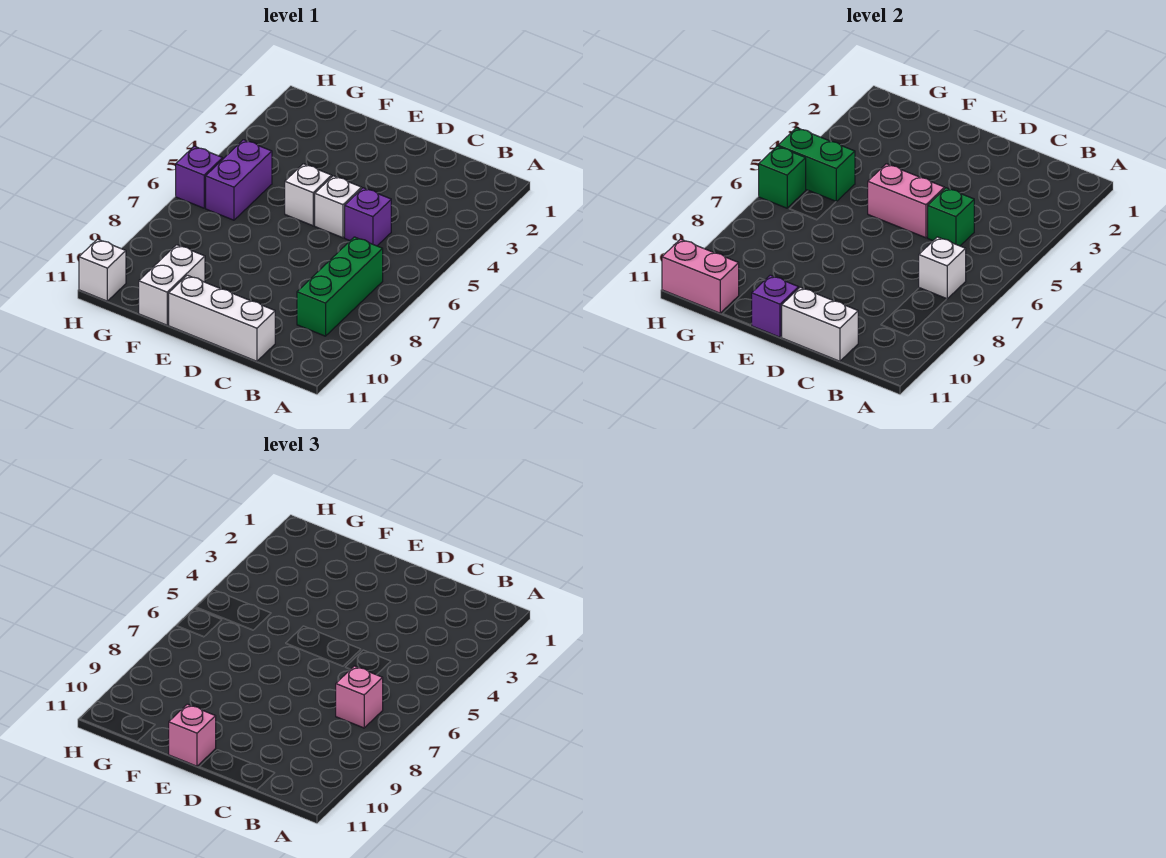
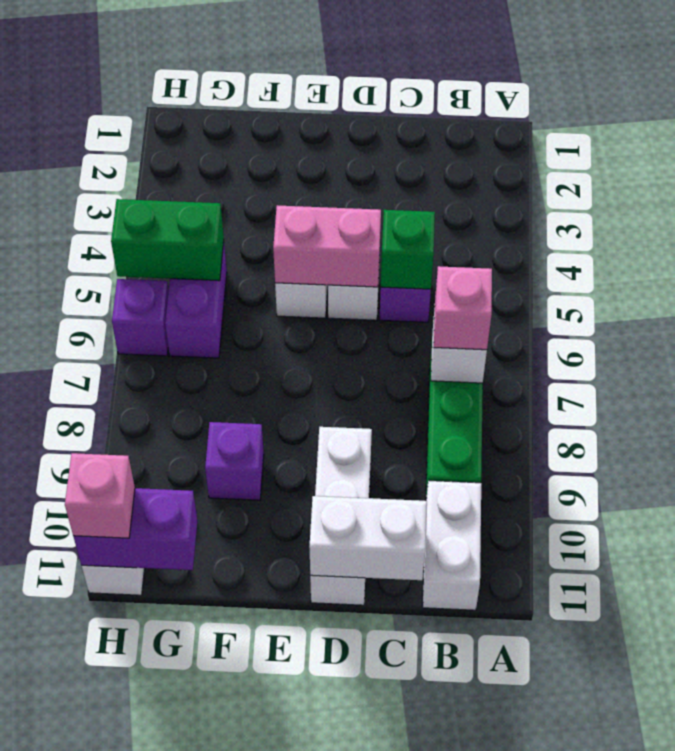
white brick C11:E11 level 1 -> white brick D9:D11 level 1
purple brick E11 level 2 -> purple brick F9 level 1
pink brick E11 level 3 -> pink brick H11 level 3
white brick F10:F11 level 1 -> white brick B10:B11 level 1
pink brick G11:H11 level 2 -> purple brick G11:H11 level 2
green brick H6 level 2 -> none

